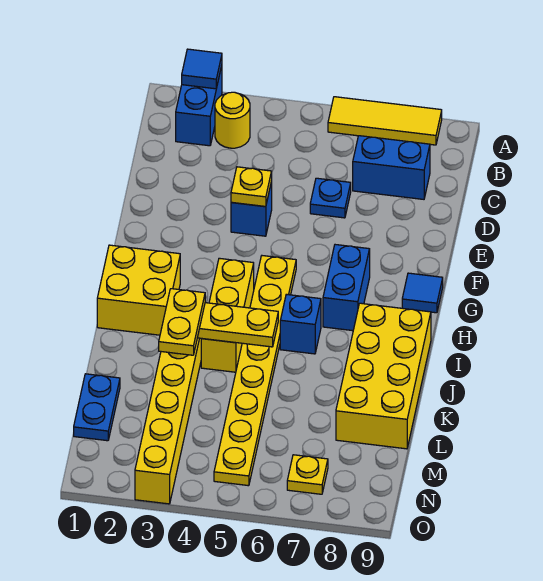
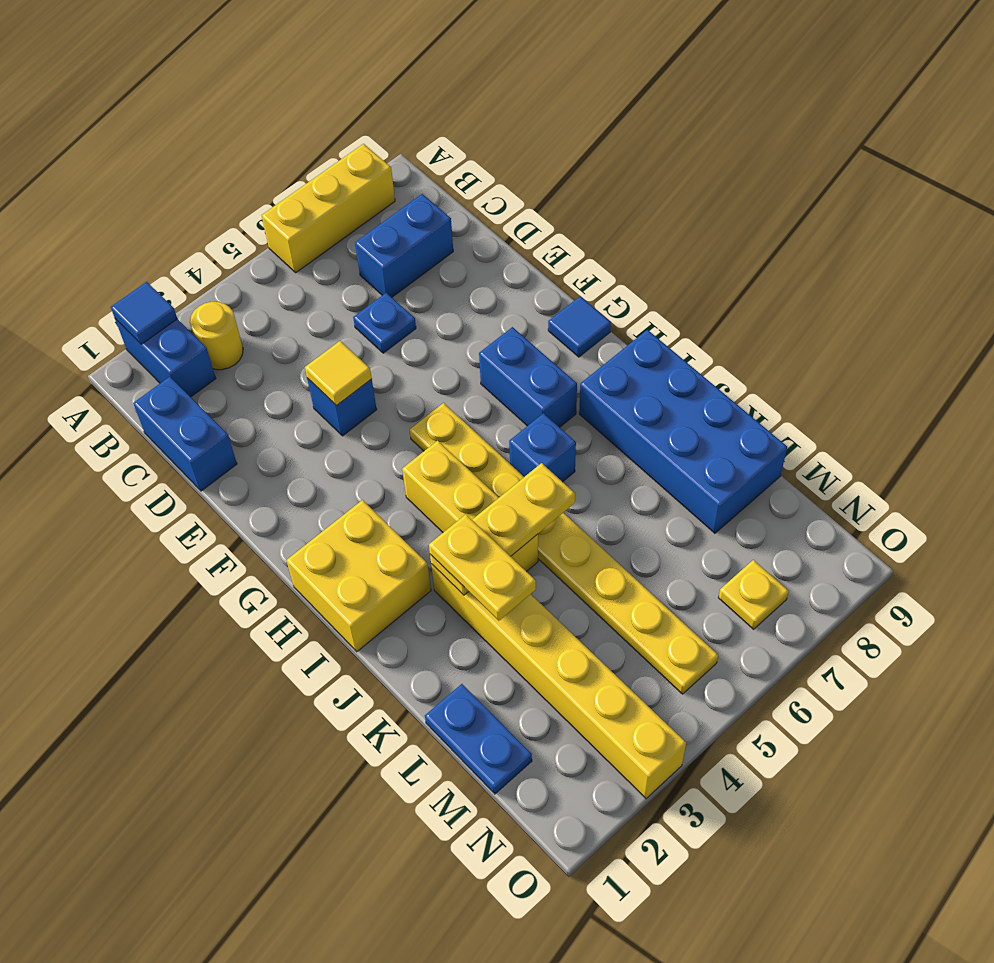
yellow tile A6:A8 level 1 -> yellow brick A6:A8 level 1
none -> blue brick C1:D1 level 1
yellow plate E4 level 2 -> yellow tile E4 level 2
yellow brick I8:L9 level 1 -> blue brick I8:L9 level 1

